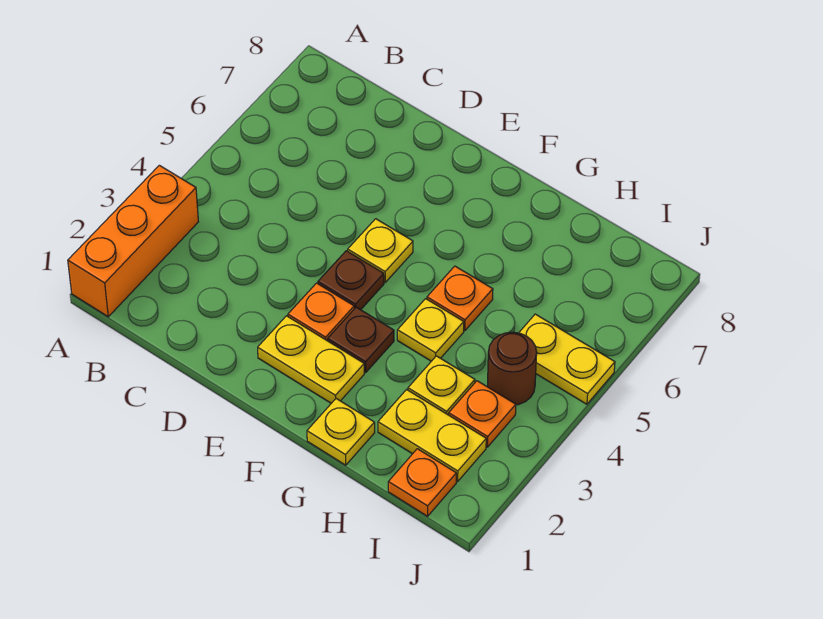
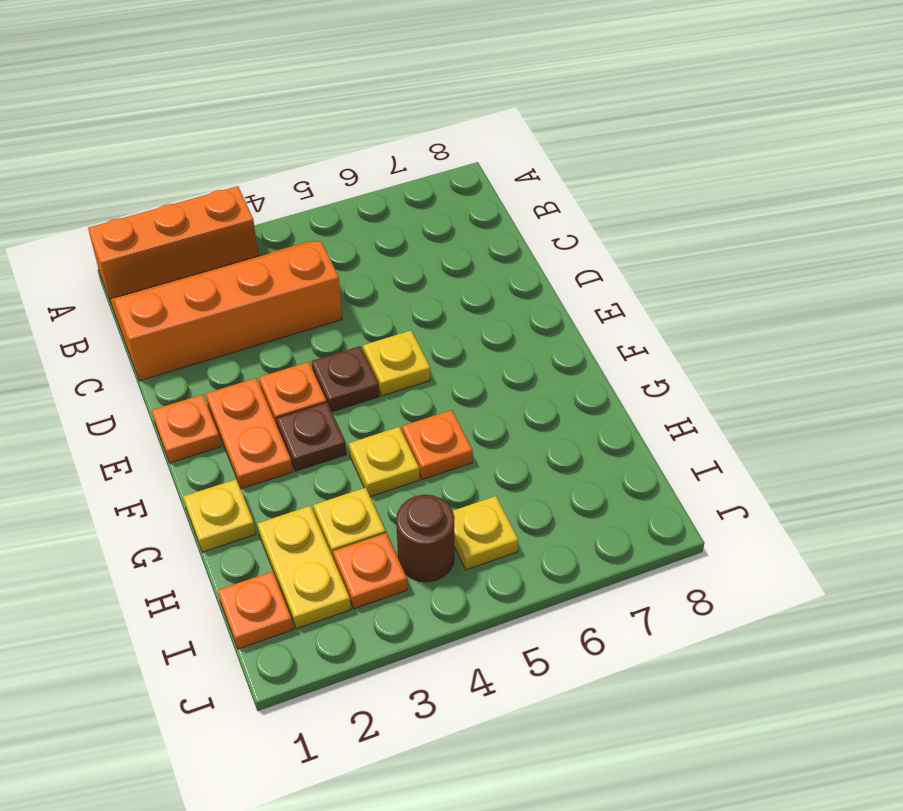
none -> orange slope B1:C4 level 1 top C
none -> orange plate E1 level 1
yellow plate E2:F2 level 1 -> orange plate E2:F2 level 1
yellow plate I5:J5 level 1 -> yellow plate I5 level 1

